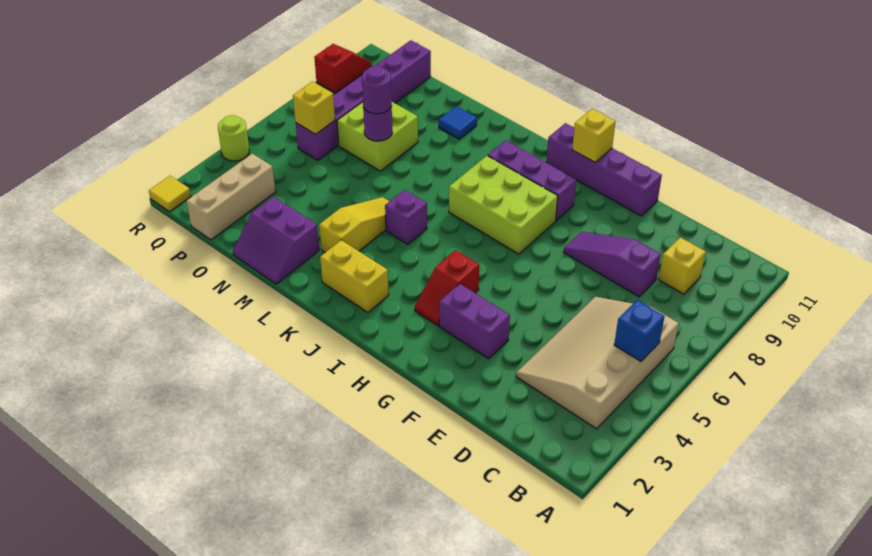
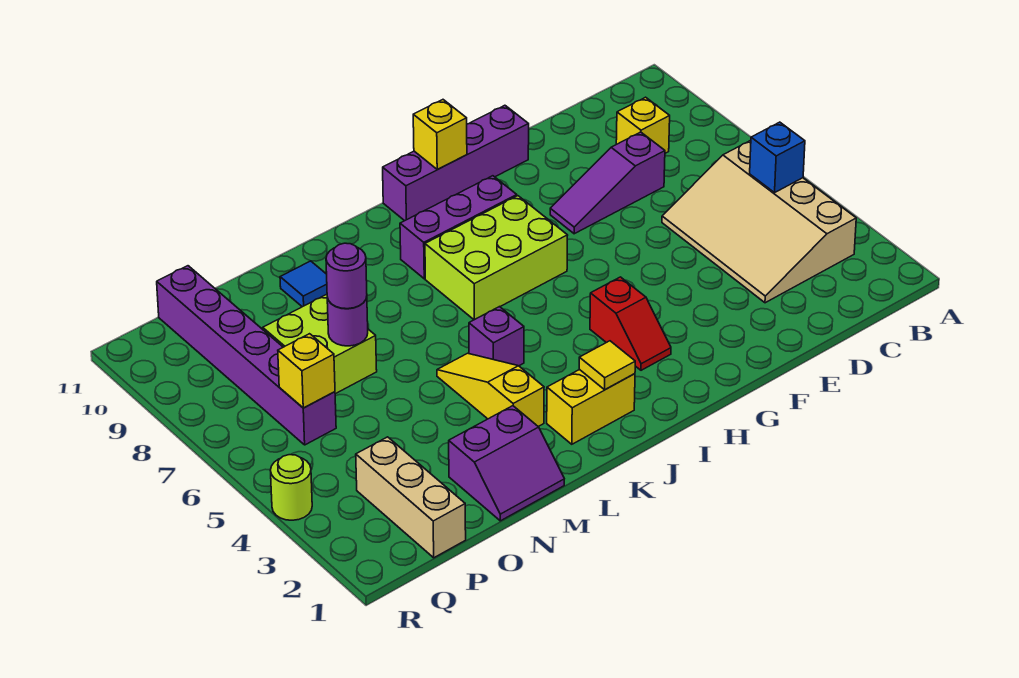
purple brick F3:G3 level 1 -> none
yellow tile R1 level 1 -> yellow tile J2 level 2
red slope R9:R10 level 1 top 9 -> none

